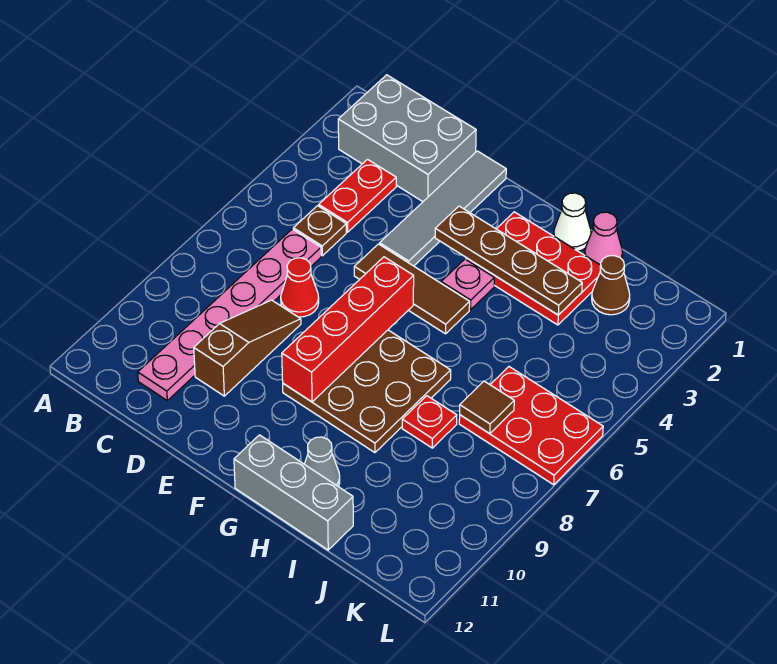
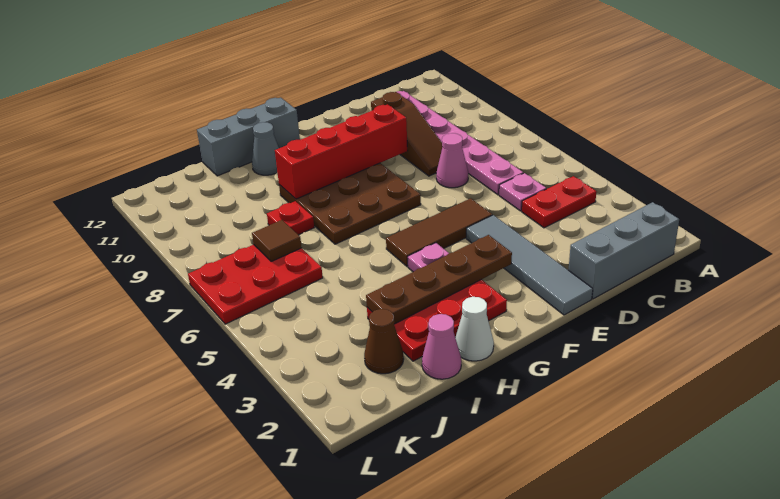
grey brick B1:D2 level 1 -> grey brick B1:D1 level 1
red plate C3:C4 level 1 -> red plate B4:C4 level 1
brown plate C5 level 1 -> pink plate C5 level 1
red cone D7 level 1 -> pink cone D7 level 1
red brick F6:F9 level 2 -> red brick E9:H9 level 2

